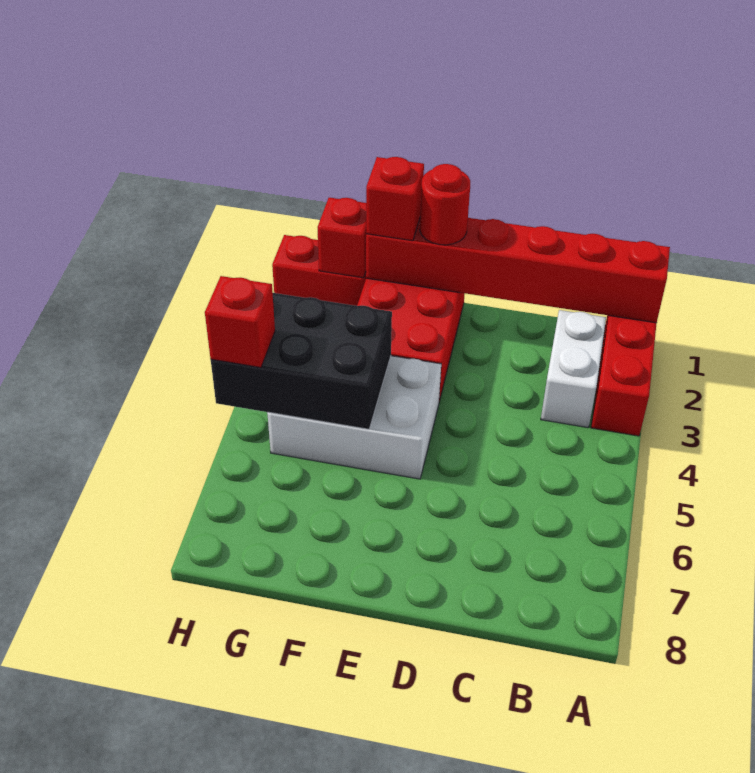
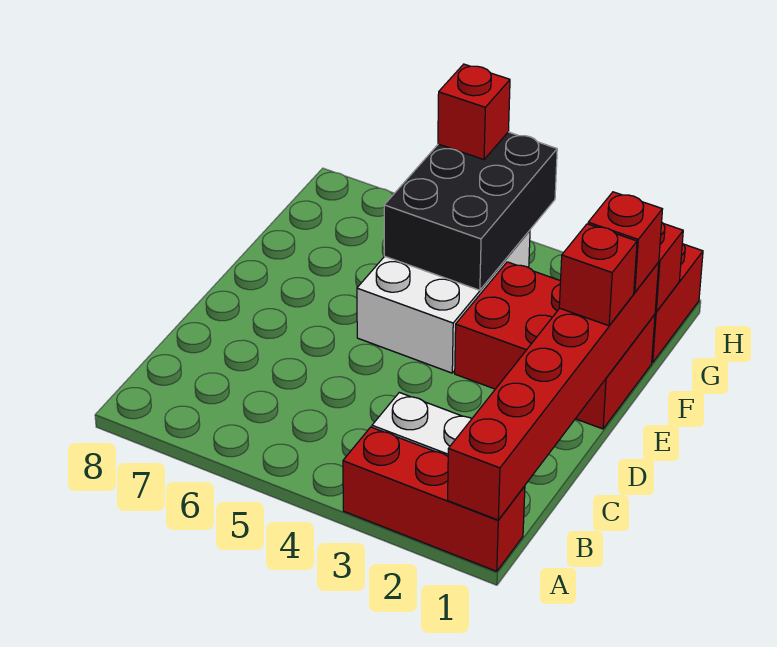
red round brick E1 level 3 -> red brick E1 level 3

